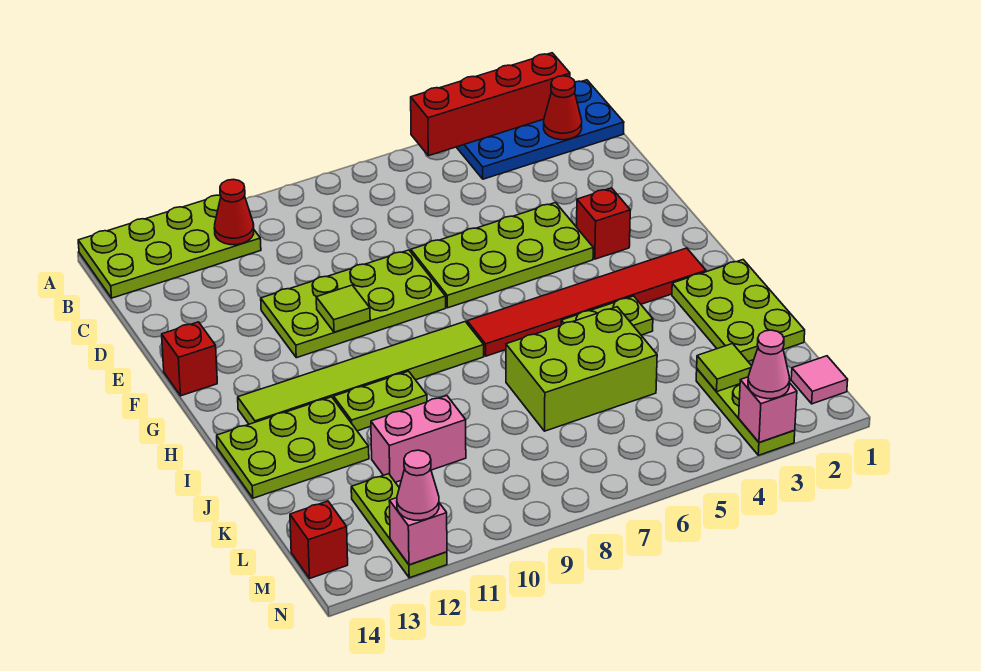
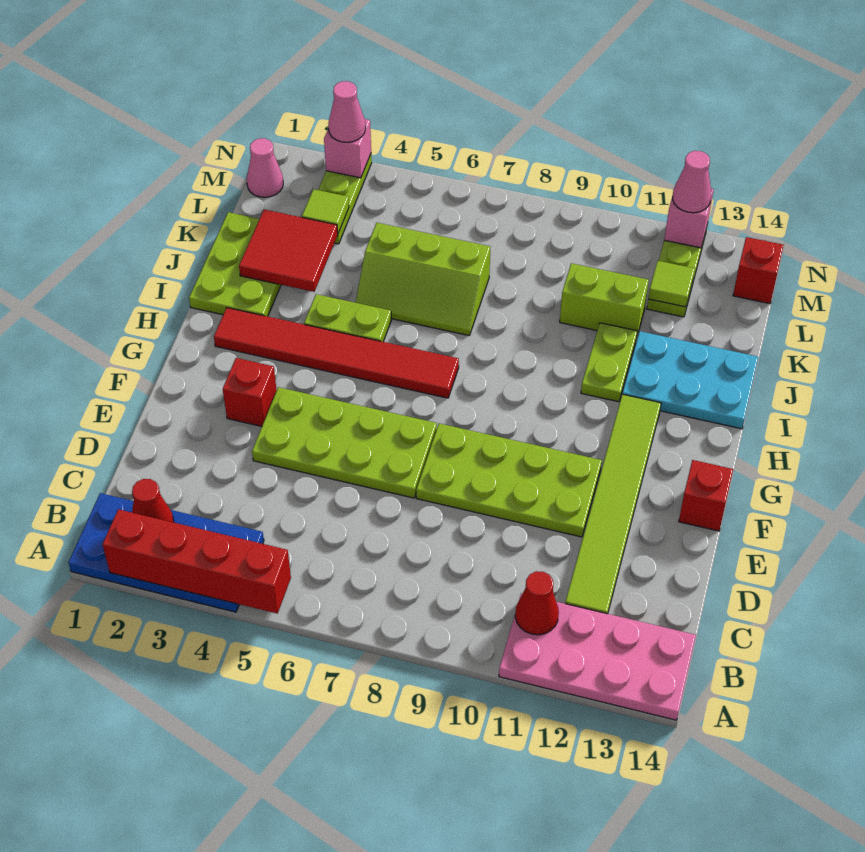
lime plate A11:B14 level 1 -> pink plate A11:B14 level 1
lime tile F10 level 2 -> lime tile L12 level 2
lime tile H8:H13 level 1 -> lime tile C12:H12 level 1
lime plate I10:I11 level 1 -> lime plate I11:J11 level 1
lime plate I12:J14 level 1 -> cyan plate I12:J14 level 1
none -> red tile J2:K3 level 2
lime brick J5:K7 level 1 -> lime slope J5:K7 level 1 top K
pink brick K10:K11 level 1 -> lime brick K10:K11 level 1
pink tile M1 level 1 -> pink cone M1 level 1

